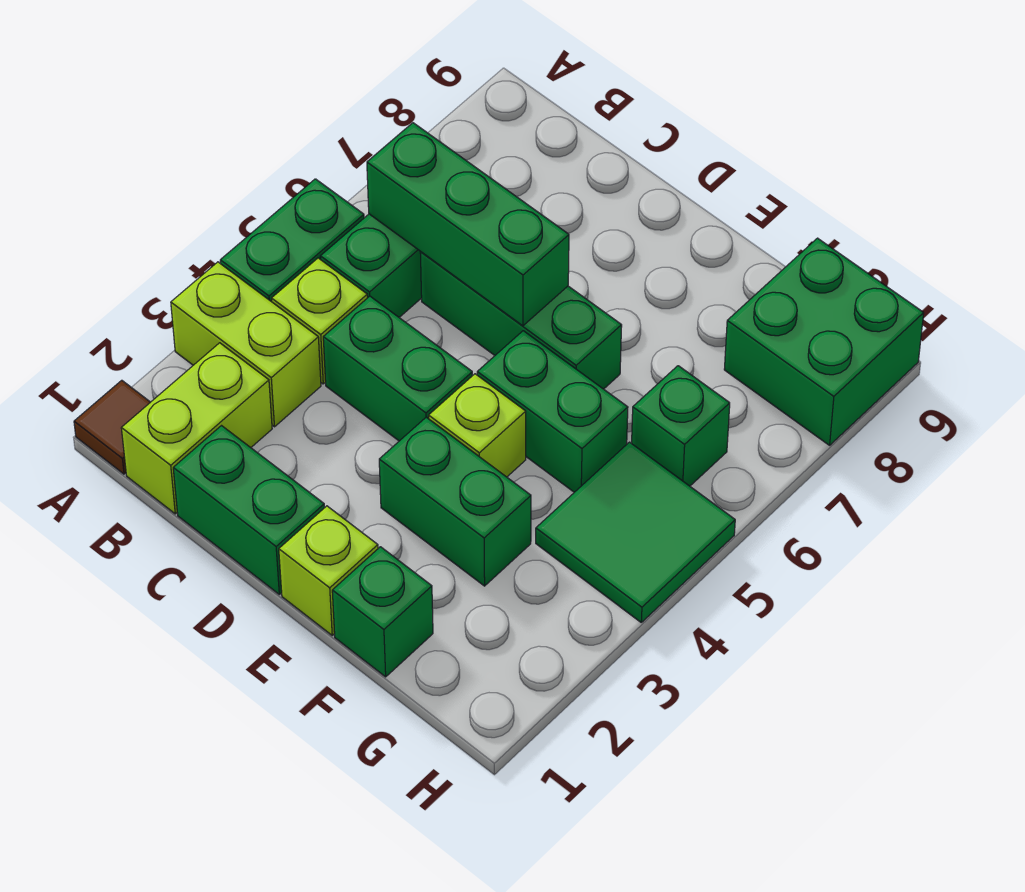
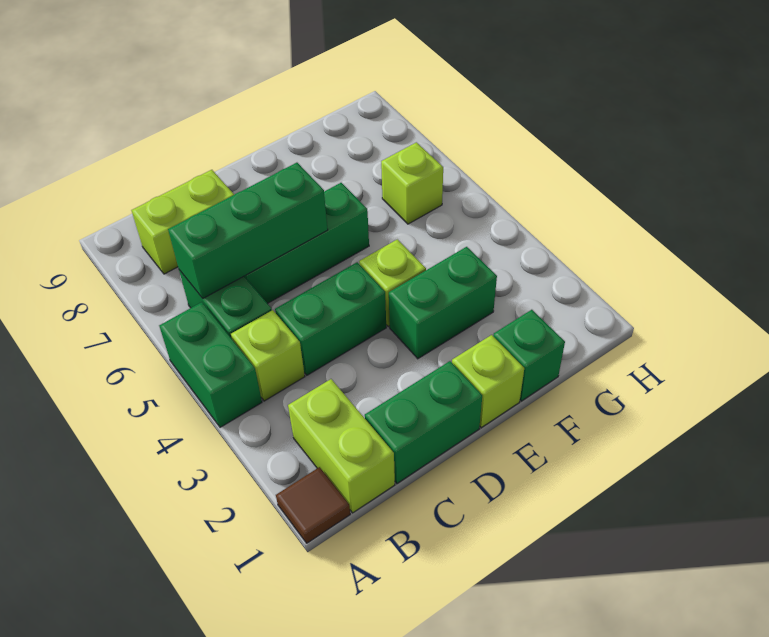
lime brick A3:B3 level 1 -> lime brick B8:C8 level 1
green brick E5:F5 level 1 -> none
green tile G4:H5 level 1 -> none
green brick G6 level 1 -> lime brick G6 level 1
green brick G8:H9 level 1 -> none

